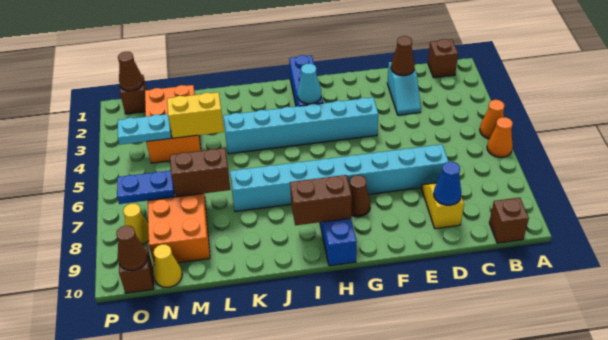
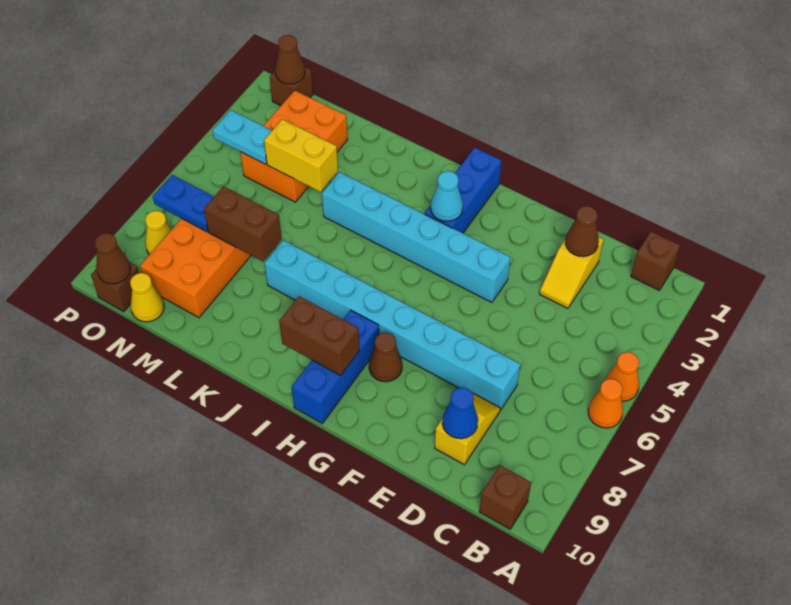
cyan slope D2:D3 level 1 top 2 -> yellow slope D2:D3 level 1 top 2

